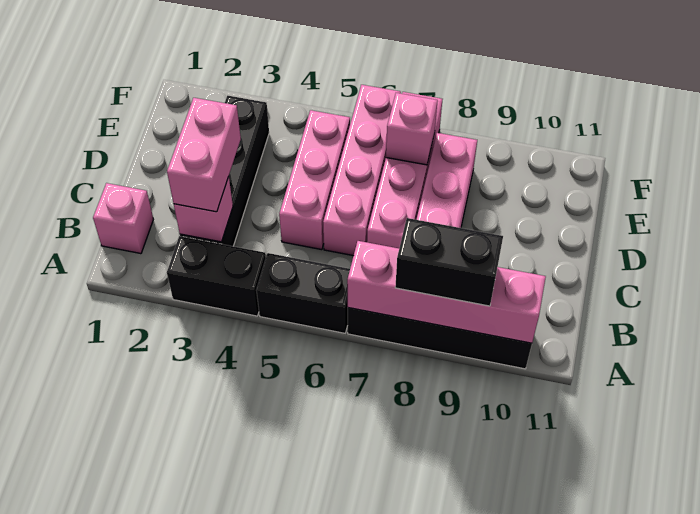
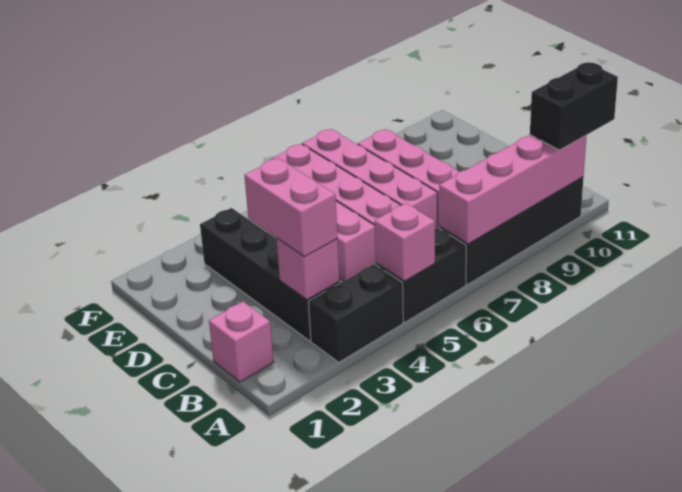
black brick A8:A9 level 3 -> black brick A10:A11 level 3
pink brick E7 level 2 -> pink brick A5 level 2

